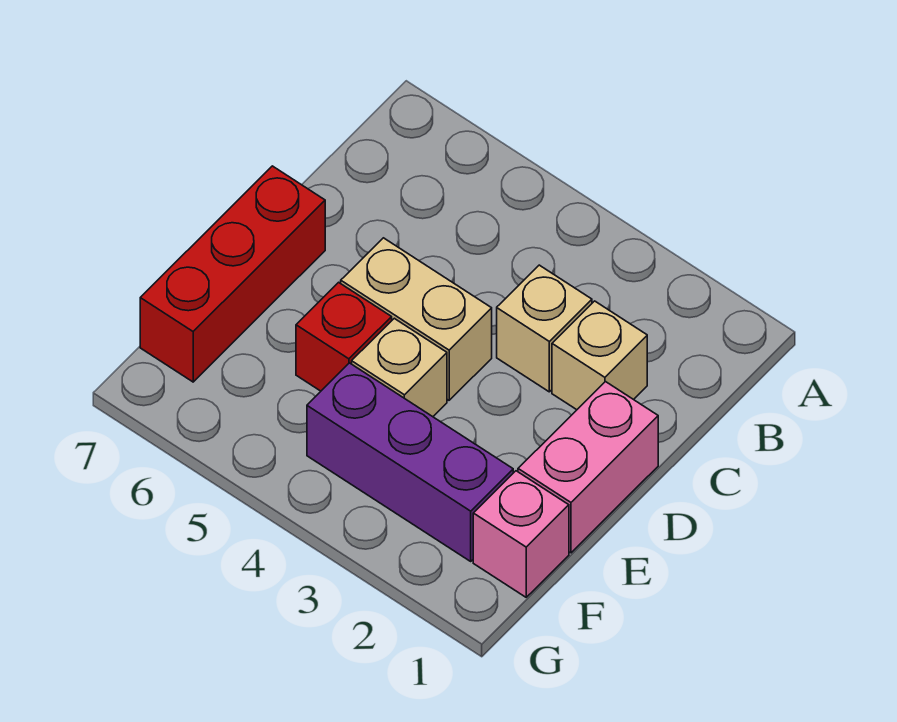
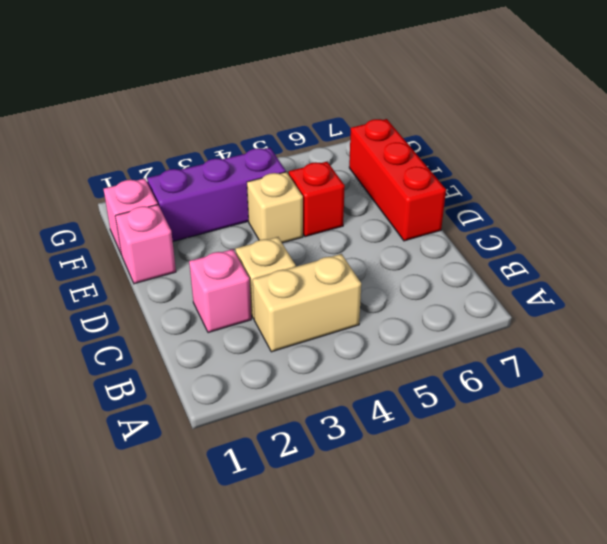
tan brick C2 level 1 -> pink brick C2 level 1
pink brick D1:E1 level 1 -> pink brick E1 level 1
tan brick D4:D5 level 1 -> tan brick B3:B4 level 1

